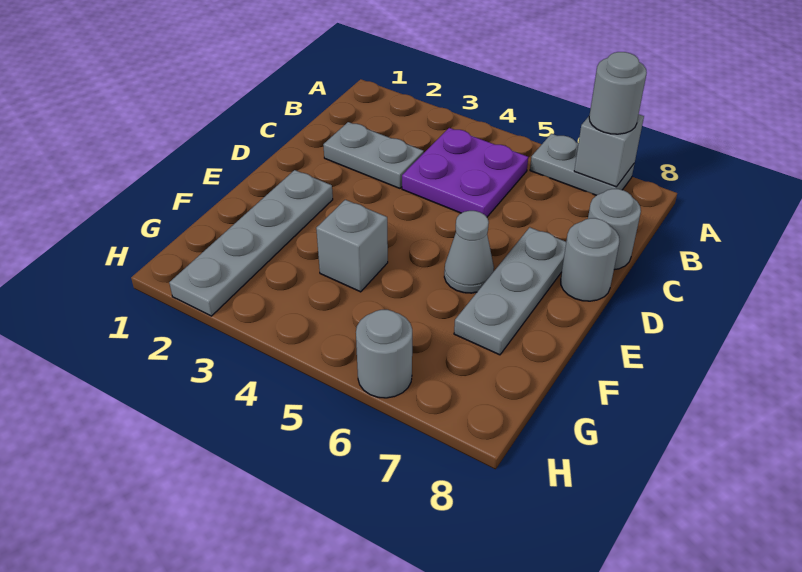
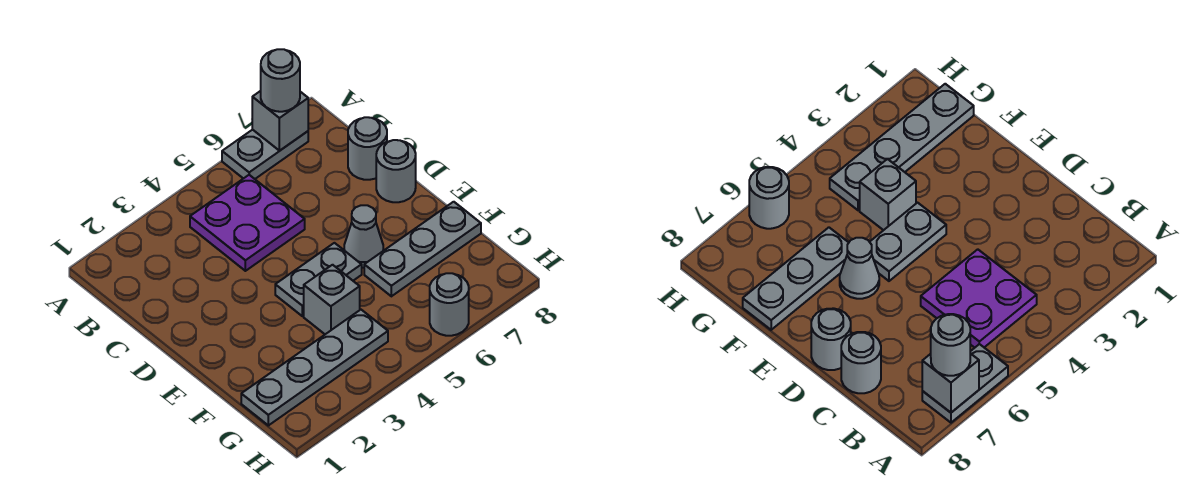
grey plate C2:C3 level 1 -> grey plate E4:E5 level 1
grey plate D7:F7 level 1 -> grey plate F6:F8 level 1
grey plate E2:H2 level 1 -> grey plate G1:G4 level 1

